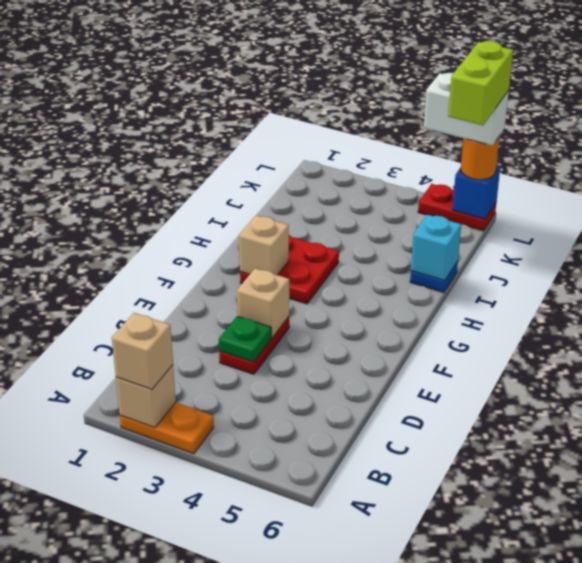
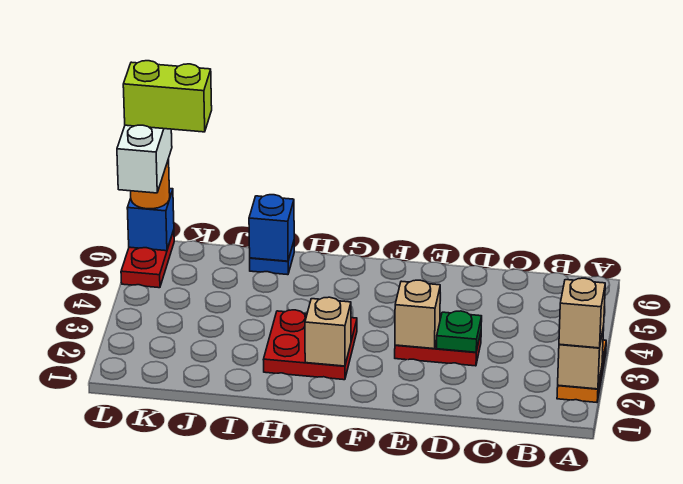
cyan brick I6 level 2 -> blue brick I6 level 2

